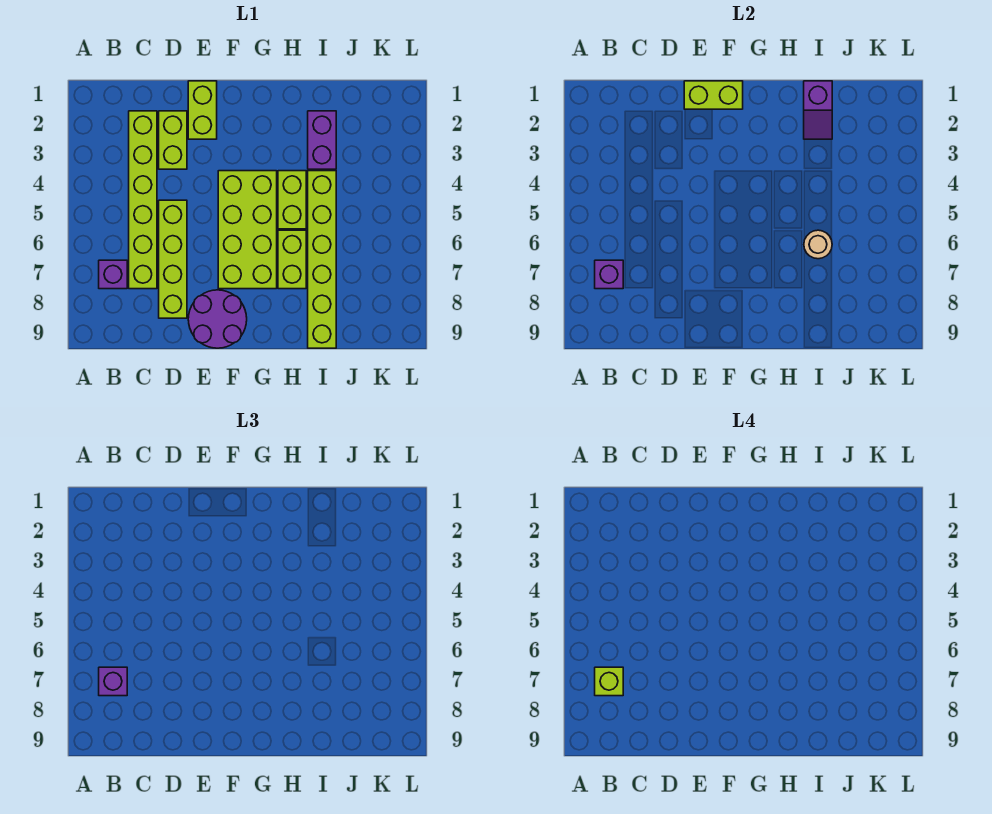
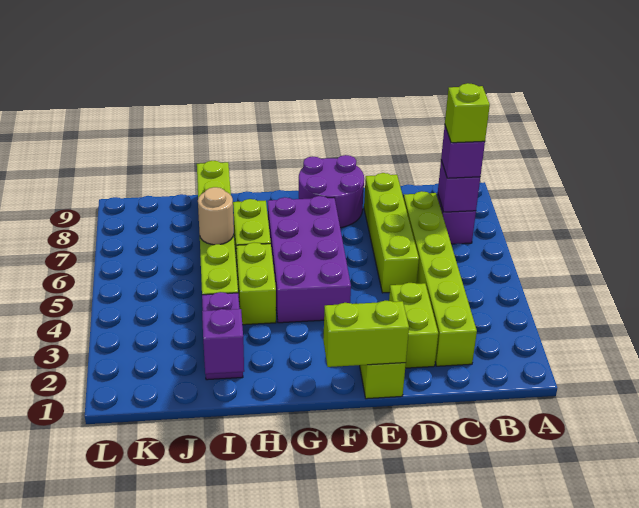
lime brick F4:G7 level 1 -> purple brick F4:G7 level 1

